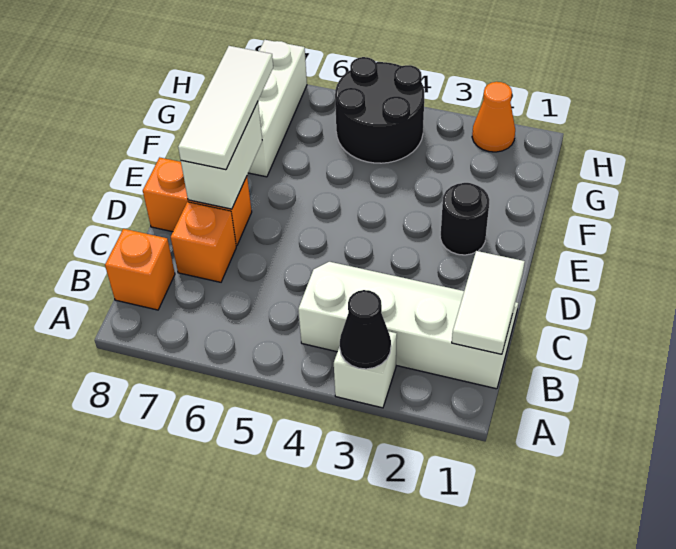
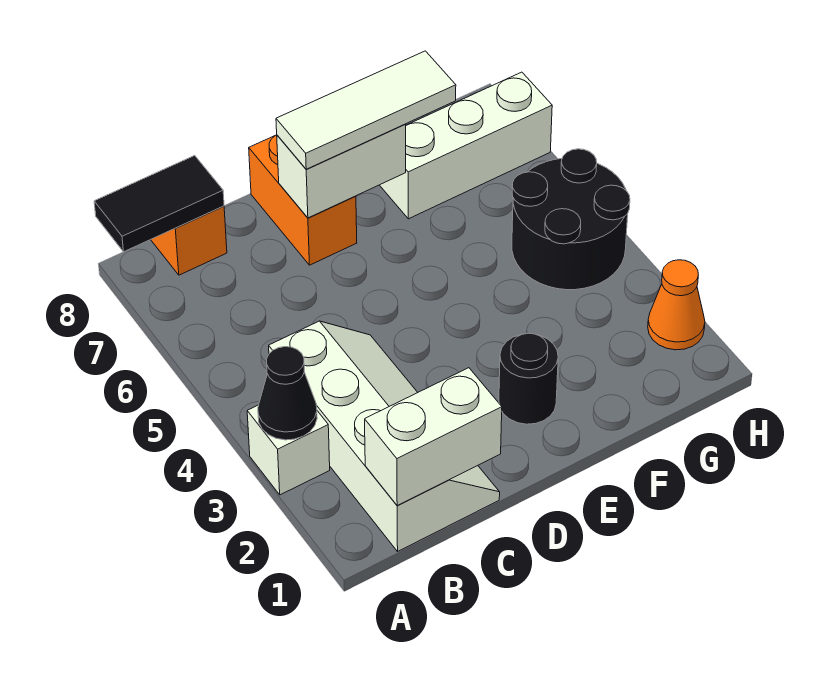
none -> black tile A8:B8 level 2
white tile B1:C1 level 2 -> white brick B1:C1 level 2
orange brick C7 level 1 -> none

